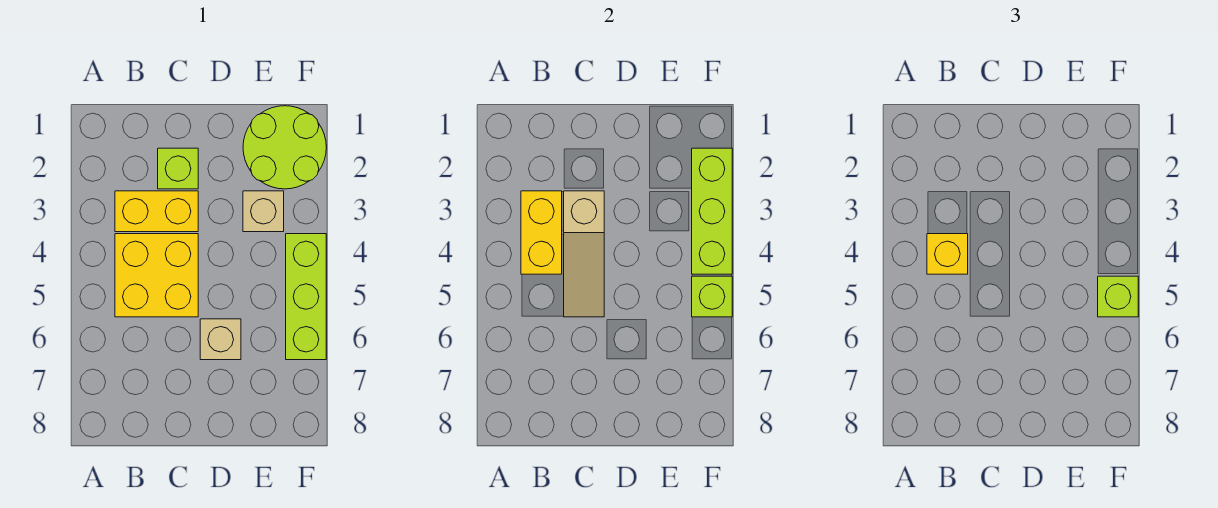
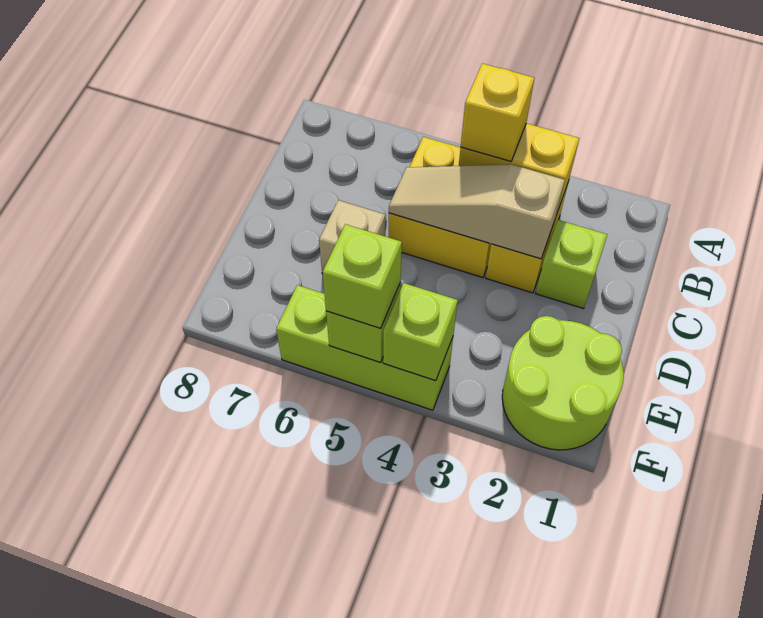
tan brick E3 level 1 -> none
lime brick F2:F4 level 2 -> lime brick F4 level 2

